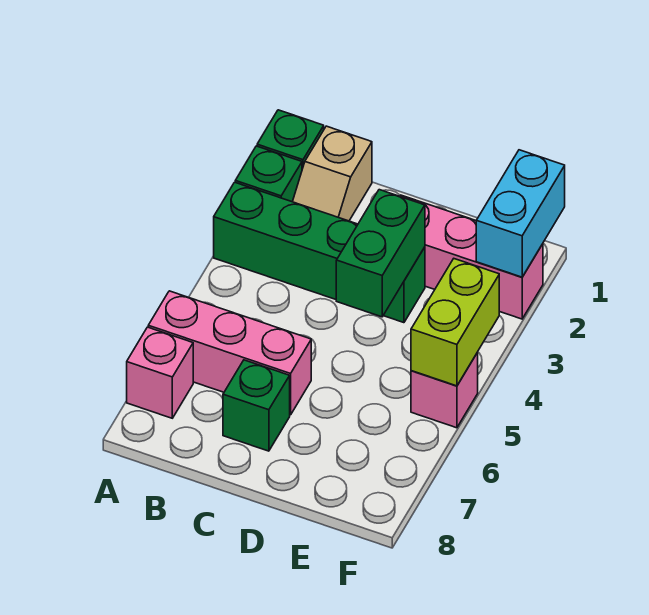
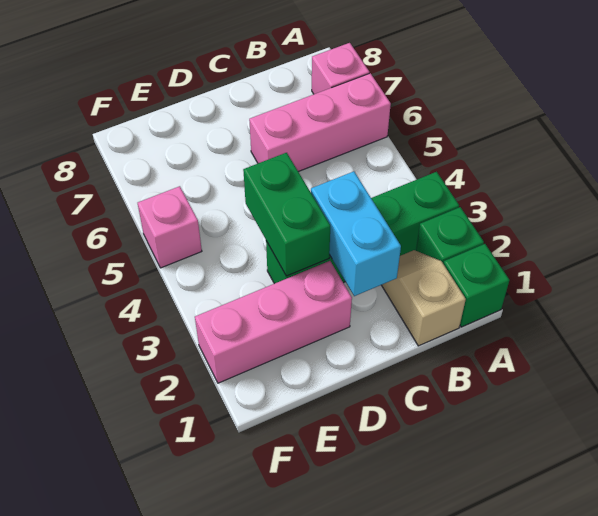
green brick C7 level 1 -> none
cyan brick F1:F2 level 2 -> cyan brick C2:C3 level 2
lime brick F4:F5 level 2 -> none

